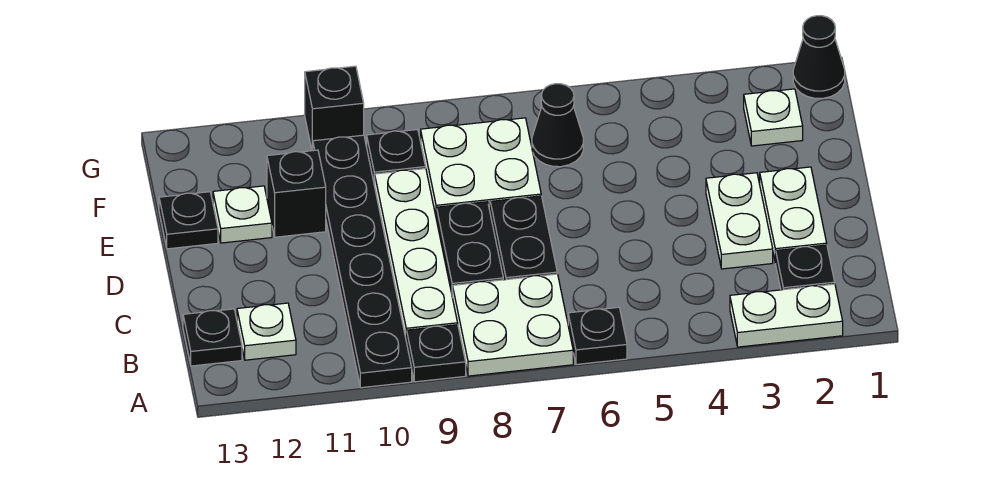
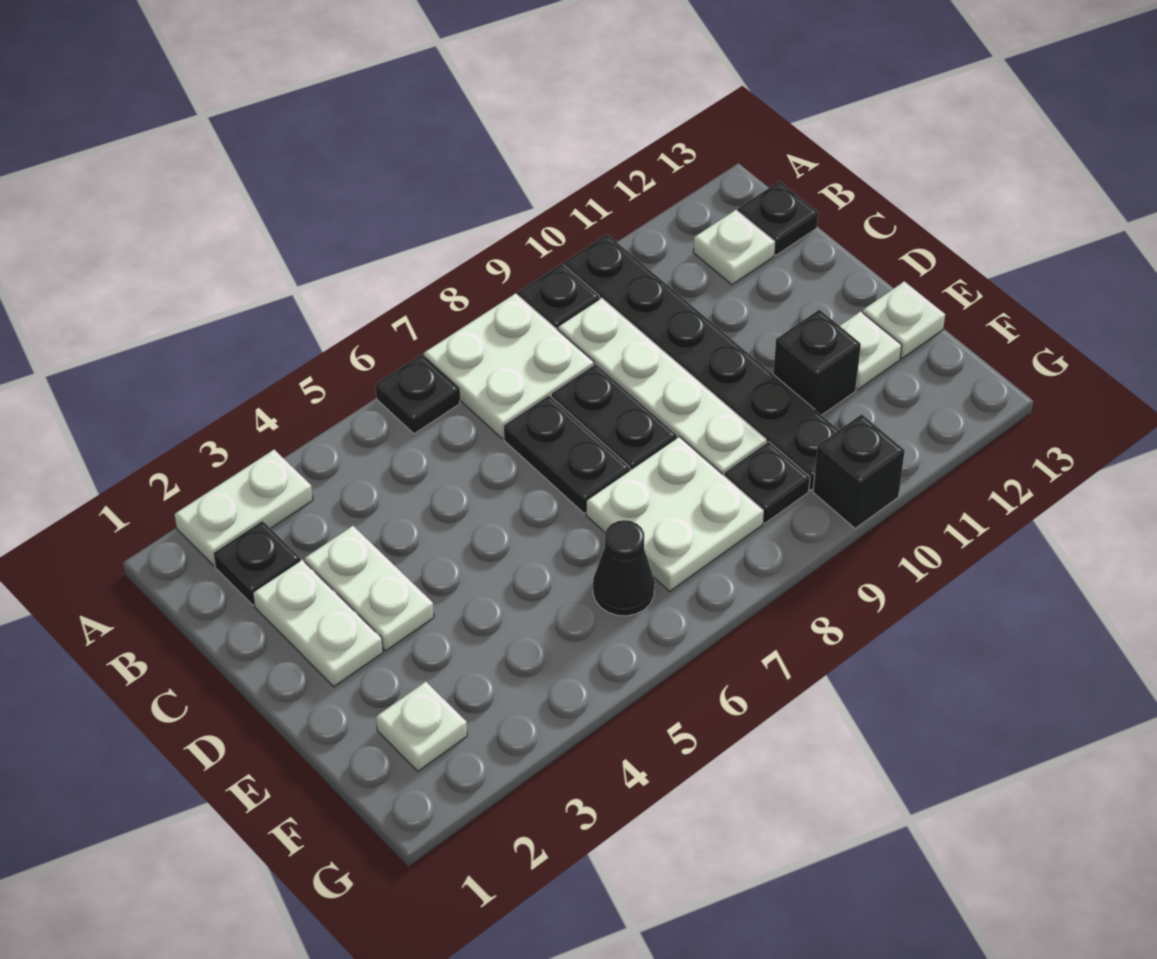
black plate E13 level 1 -> white plate E13 level 1
black cone G1 level 1 -> none

